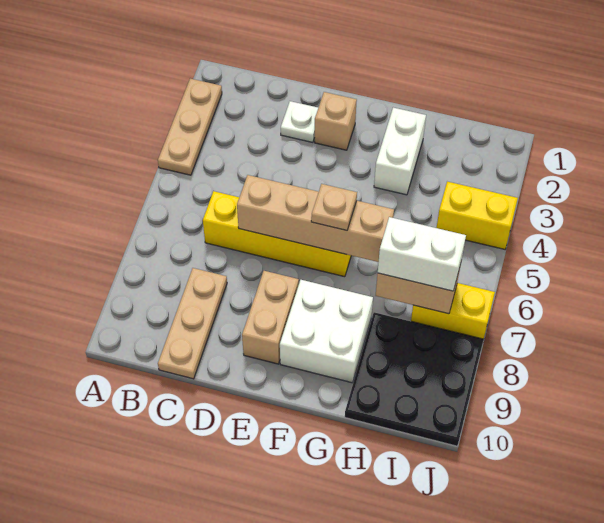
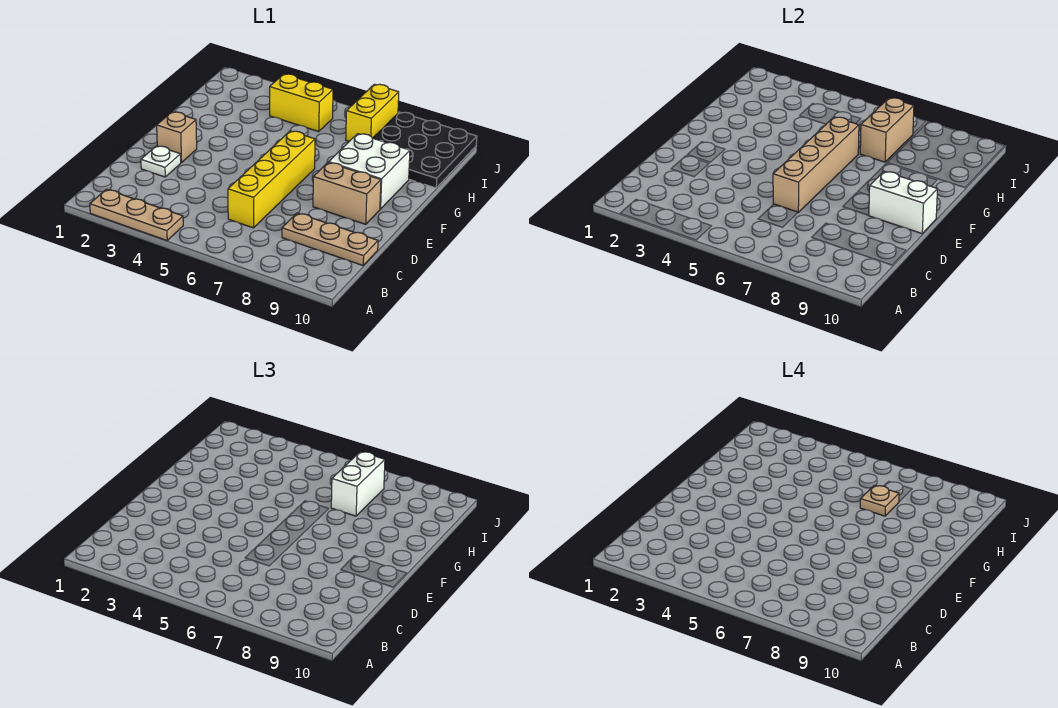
tan plate F6 level 3 -> tan plate H7 level 4
white brick G2:G3 level 1 -> white brick E9:E10 level 2
yellow brick I4:J4 level 1 -> yellow brick I4:I5 level 1

